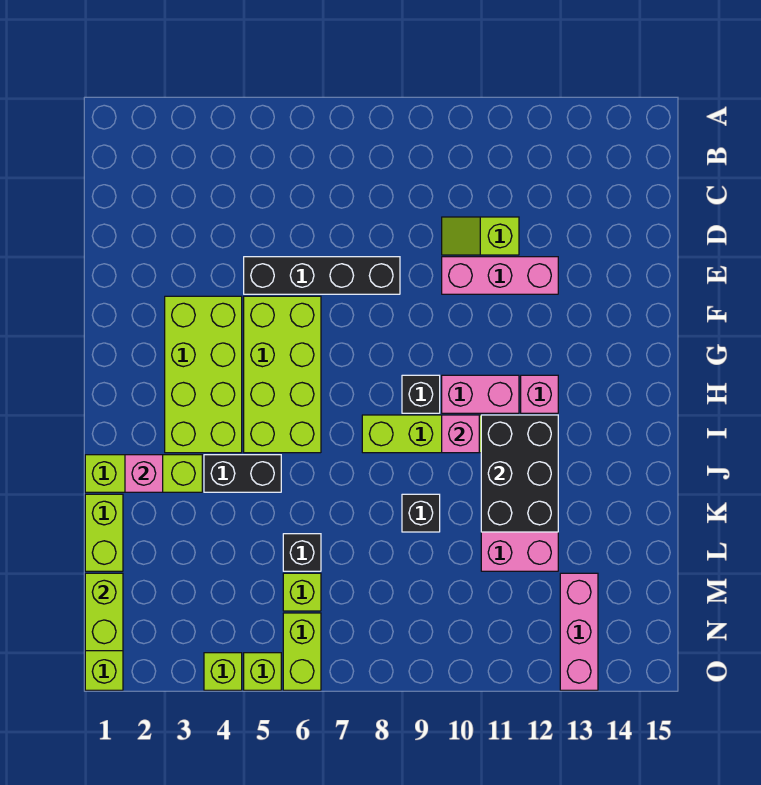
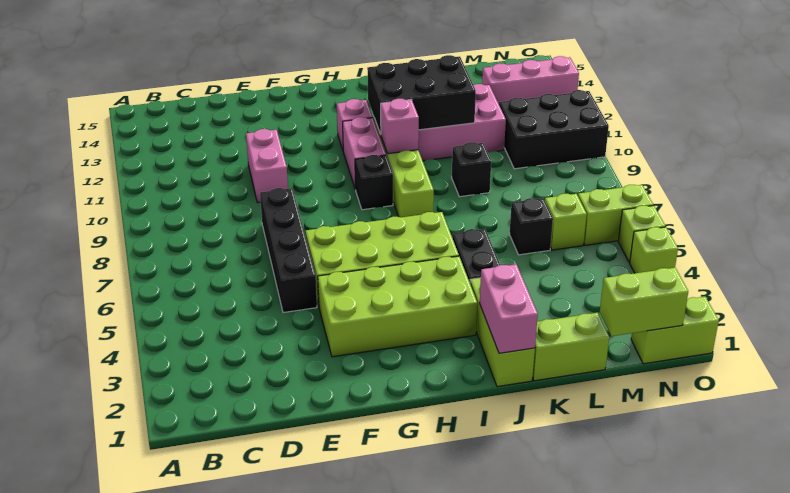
lime slope D10:D11 level 1 top 11 -> none
pink brick E10:E12 level 1 -> pink brick E10:E11 level 1
pink brick J2 level 2 -> pink brick J1:J2 level 2
none -> black brick M10:O11 level 1

